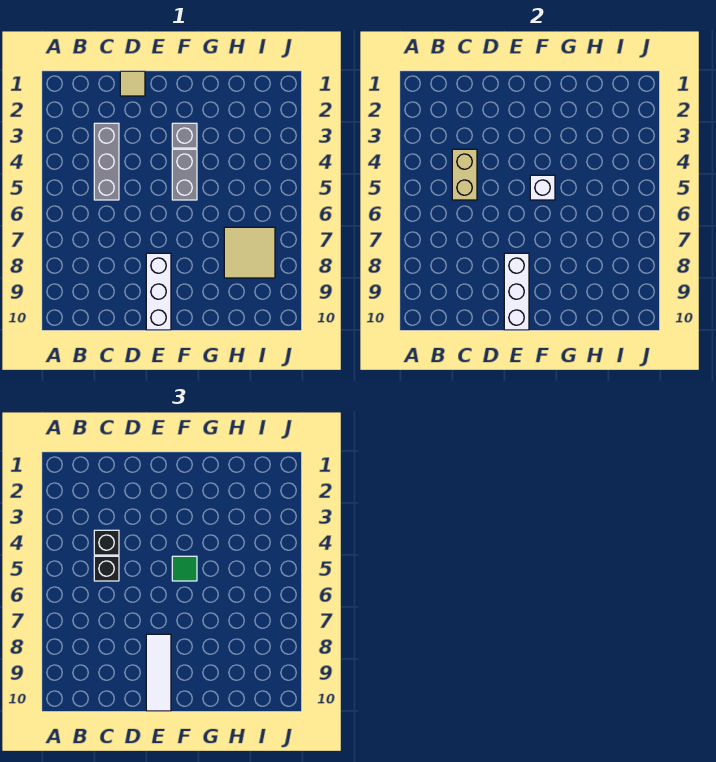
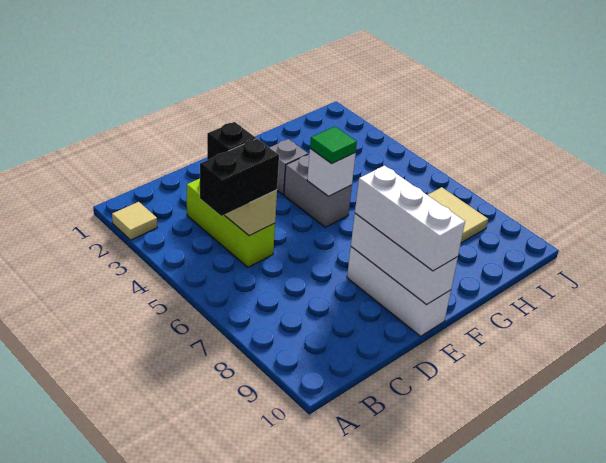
grey brick C3:C5 level 1 -> lime brick C3:C5 level 1
black brick C5 level 3 -> black brick B5:C5 level 3
tan tile D1 level 1 -> tan tile A2 level 1
white tile E8:E10 level 3 -> white brick E8:E10 level 3

